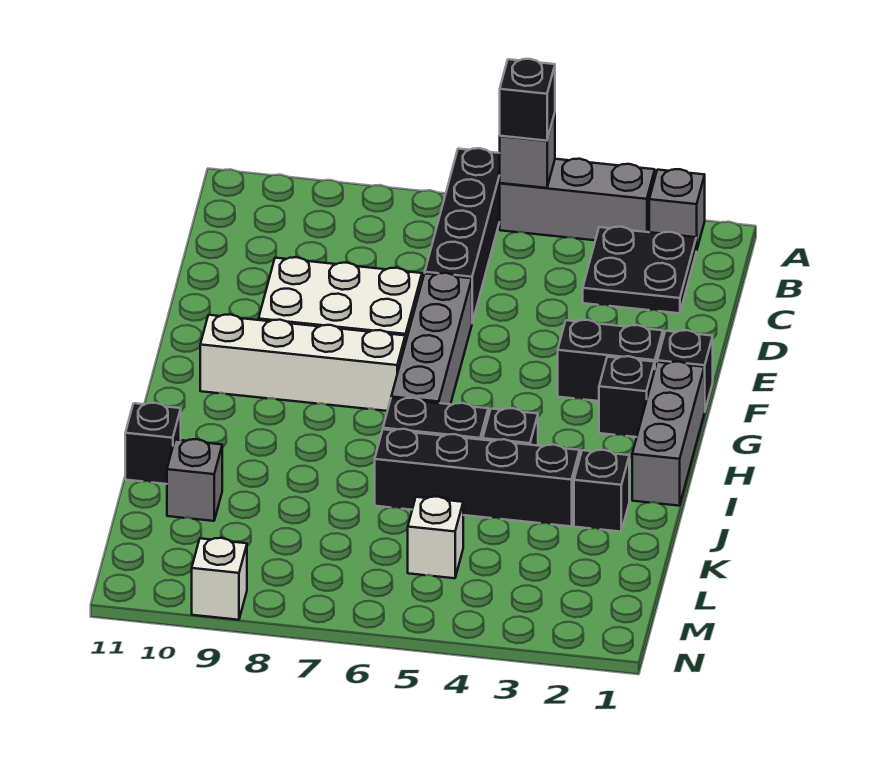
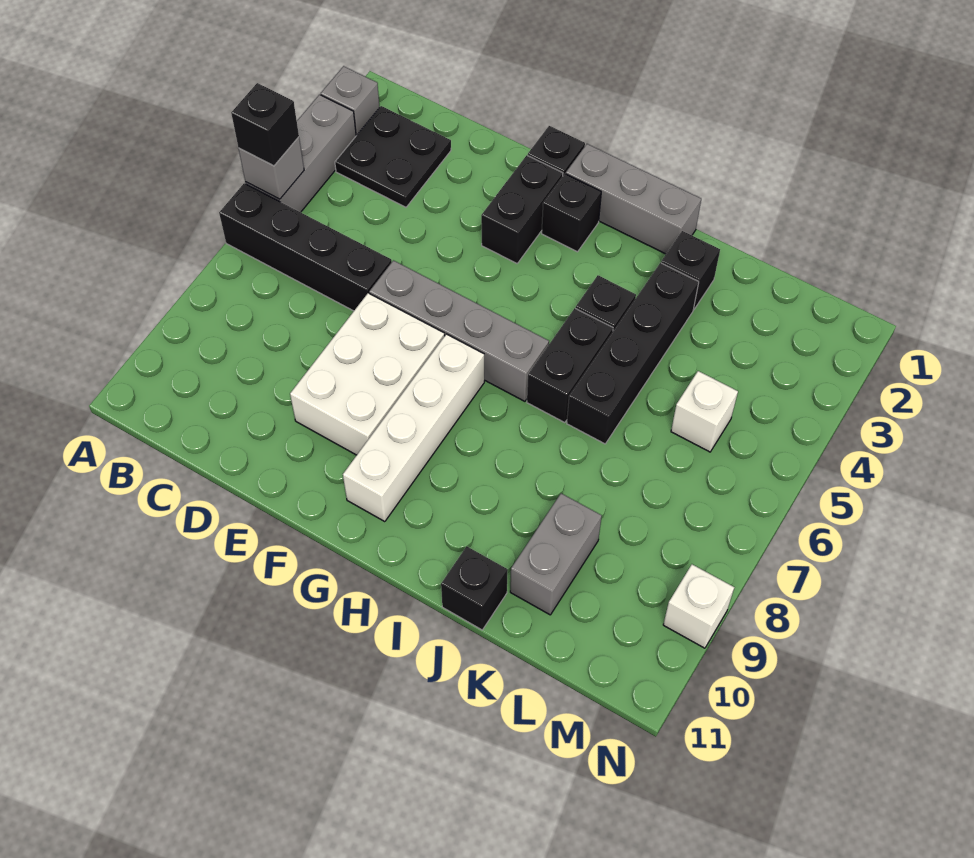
grey brick K10 level 1 -> grey brick K9:K10 level 1

